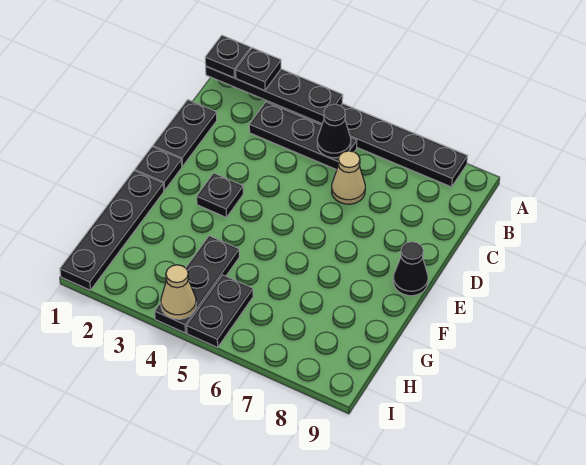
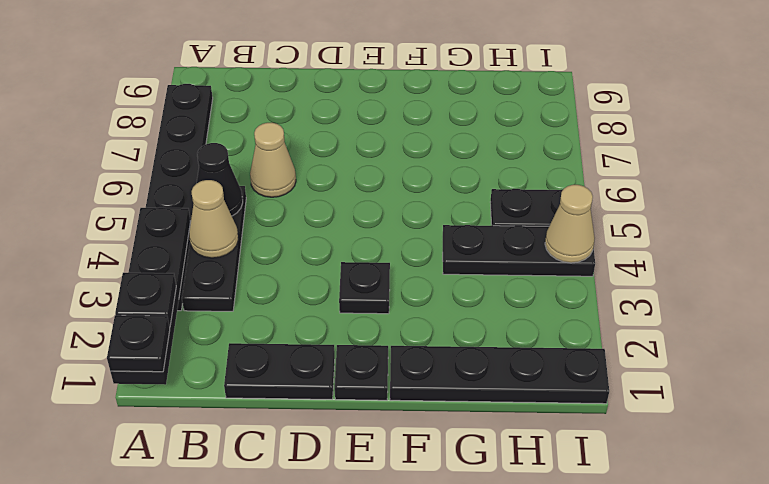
none -> tan cone B4 level 2
black cone E9 level 1 -> none

